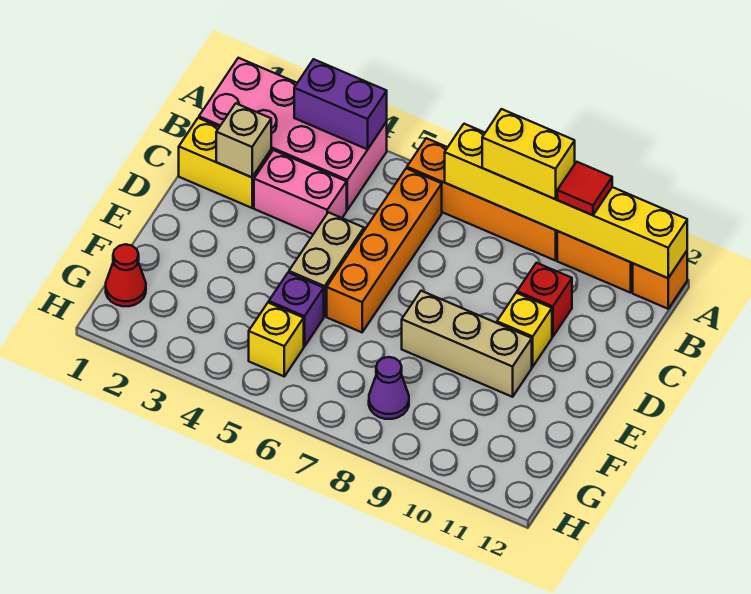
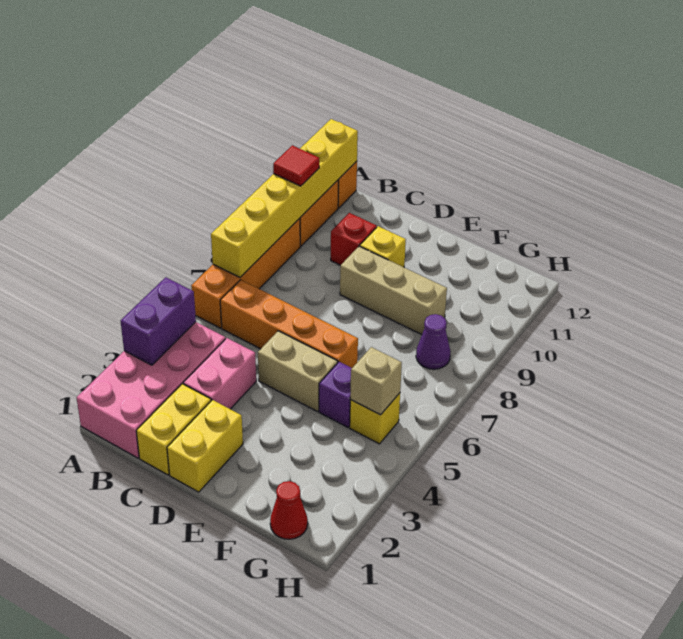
yellow brick A8:A9 level 3 -> yellow brick D1:D2 level 1
tan brick C2 level 2 -> tan brick G5 level 2
tan brick E8:E10 level 1 -> tan brick D9:F9 level 1

